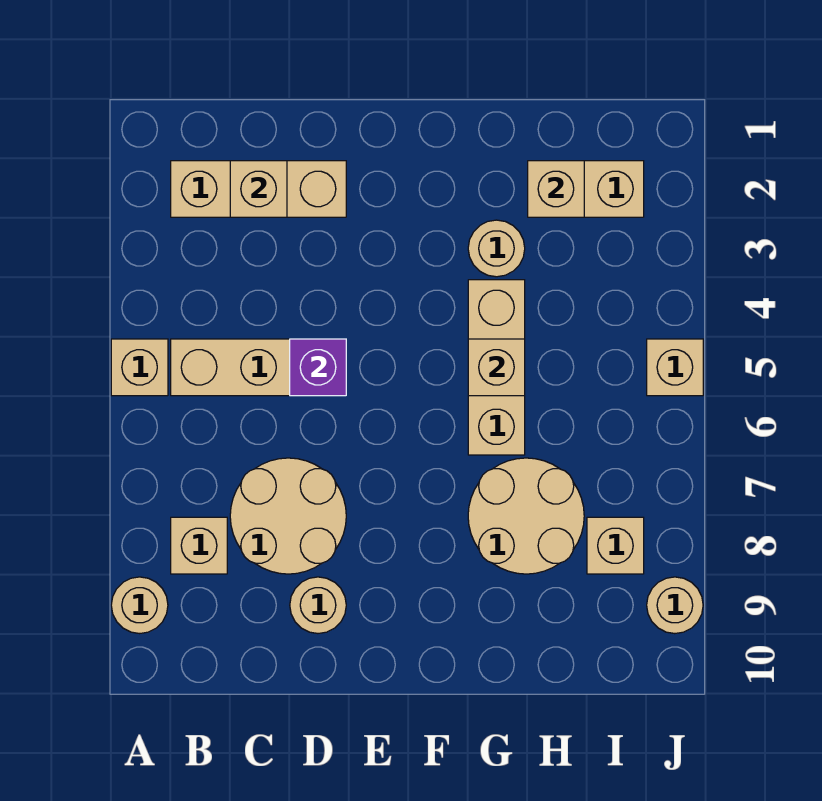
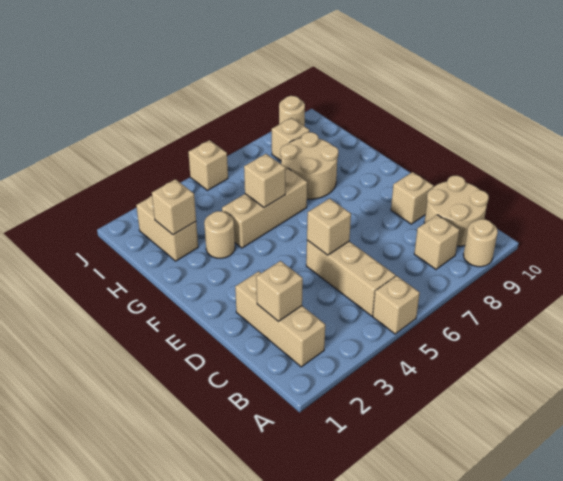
tan round brick C7:D8 level 1 -> tan round brick B9:C10 level 1
purple brick D5 level 2 -> tan brick D5 level 2
tan round brick D9 level 1 -> tan brick D9 level 1

